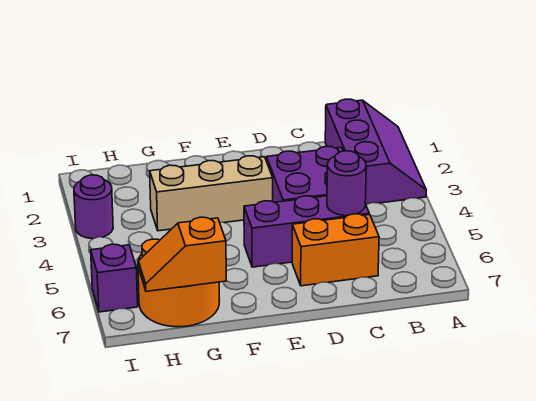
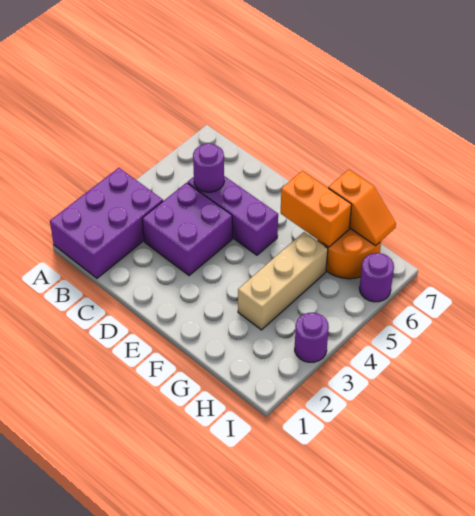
purple slope A1:B3 level 1 top B -> purple brick A1:B3 level 1
orange brick C6:D6 level 1 -> orange brick F6:G6 level 2
tan brick E3:G3 level 1 -> tan brick G3:G5 level 1
purple brick I6 level 1 -> purple round brick I6 level 1

